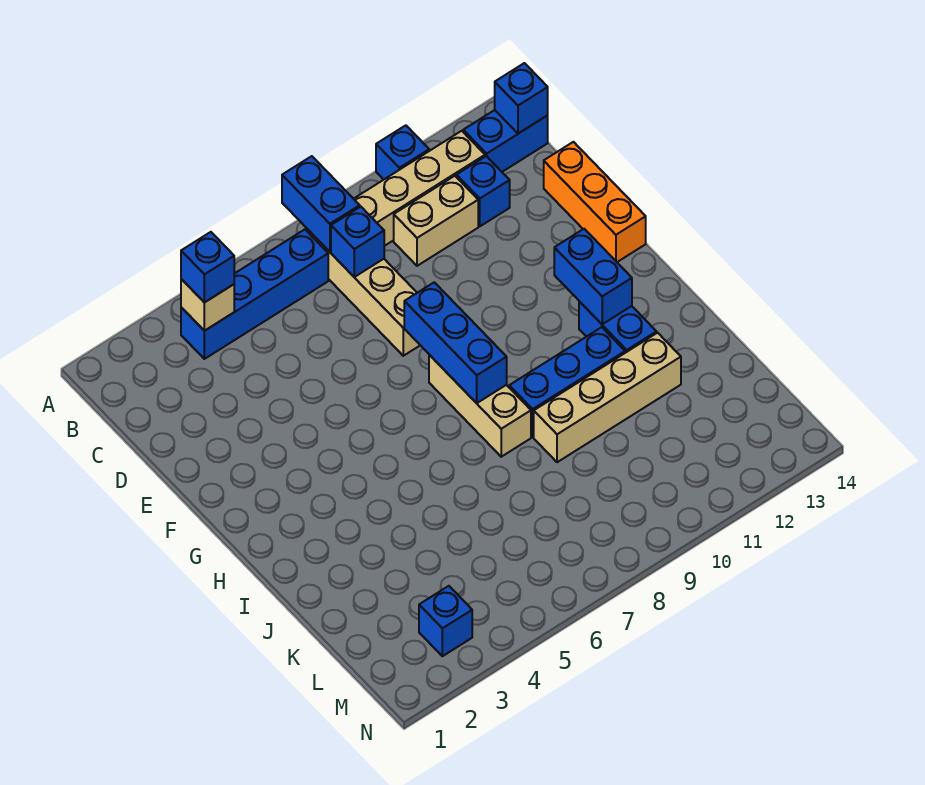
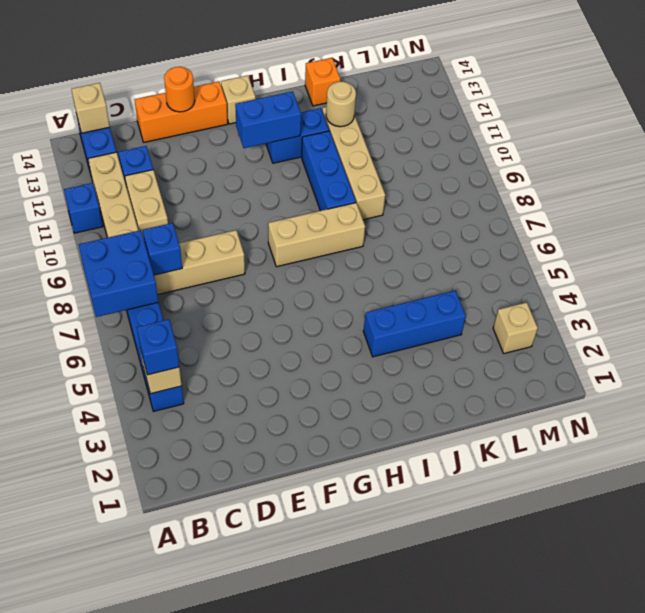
blue brick A8:B8 level 2 -> blue brick A7:B8 level 2
blue brick B14 level 2 -> tan brick B14 level 2
none -> orange round brick E14 level 2
blue brick F8:H8 level 2 -> blue brick I4:K4 level 1
none -> tan brick G14 level 1
none -> tan round brick J12 level 2
none -> orange brick J14 level 1
blue brick M3 level 1 -> tan brick M3 level 1

